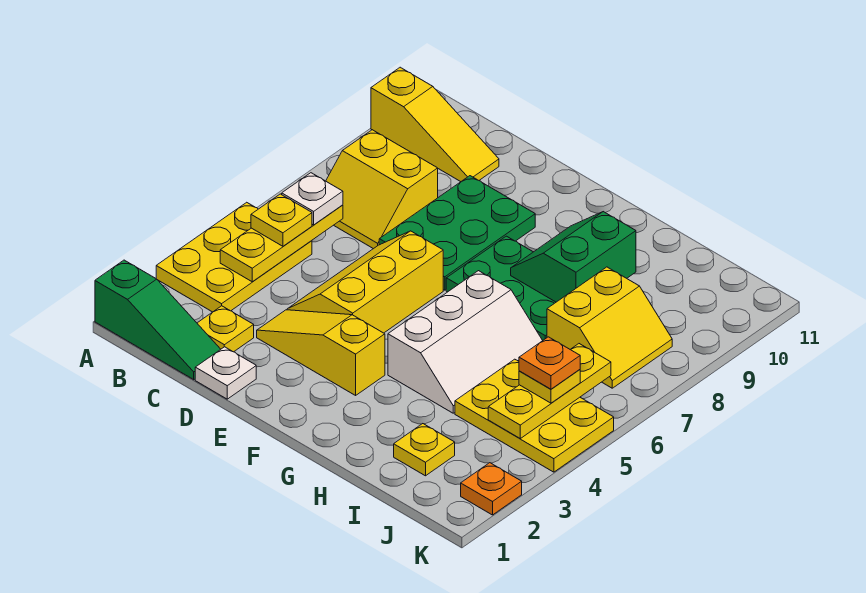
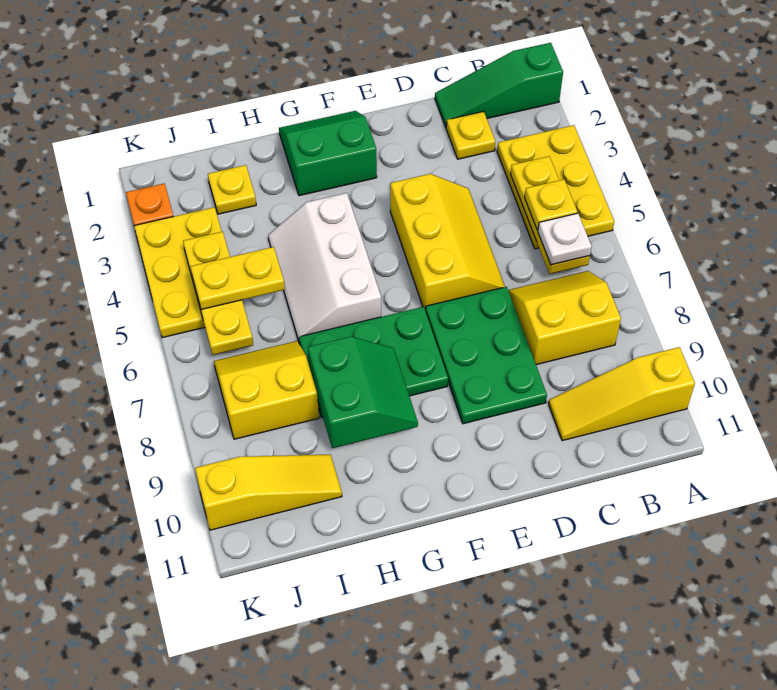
white plate D1 level 1 -> none
yellow slope D3:F3 level 1 top F -> yellow slope I10:K10 level 1 top K
none -> green slope F1:G2 level 1 top 2
yellow plate I4:K5 level 1 -> yellow plate J3:K5 level 1
yellow slope I7:J8 level 1 top I -> yellow slope I7:J8 level 1 top 8
yellow plate J5 level 3 -> yellow plate I5:J5 level 3
orange plate J5 level 4 -> none

